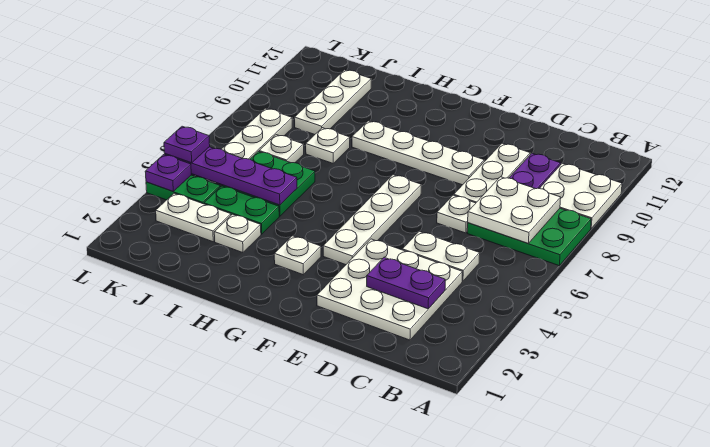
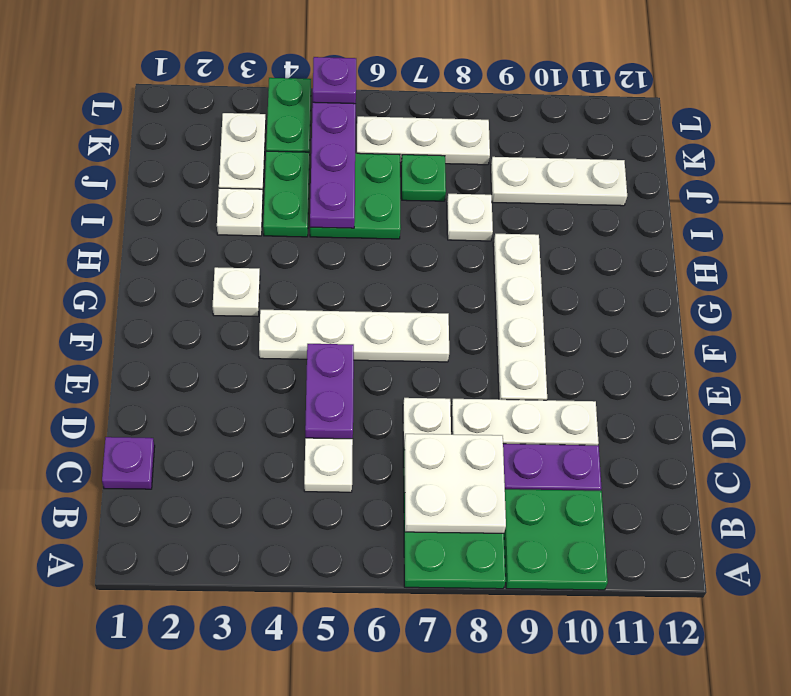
white plate A9:B10 level 1 -> green plate A9:B10 level 1
white plate C2:E4 level 1 -> none
purple plate C3:D3 level 2 -> purple plate D5:E5 level 2
white plate J7 level 1 -> green plate J7 level 1
purple plate L4 level 2 -> purple plate C1 level 1

